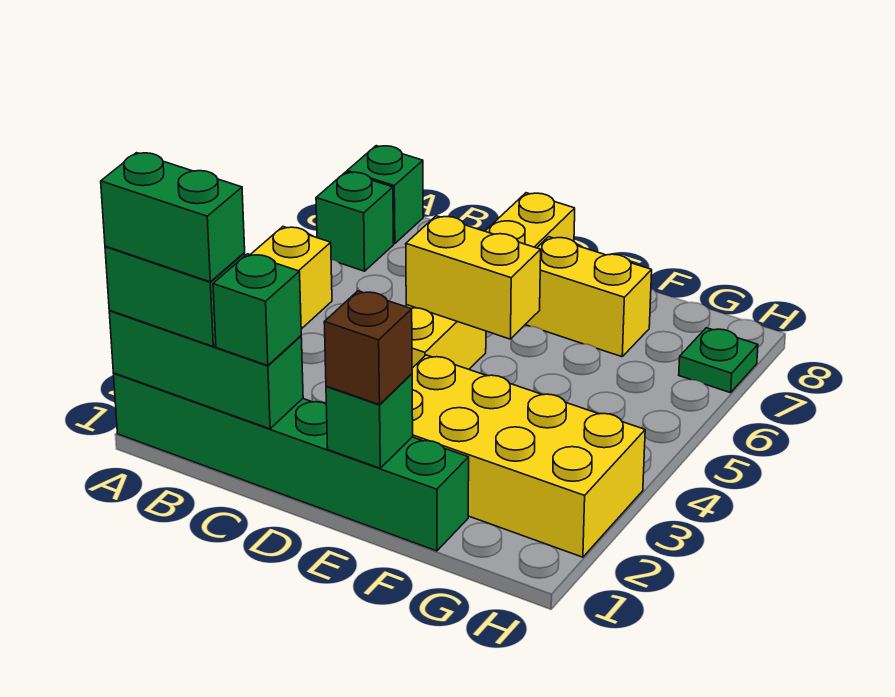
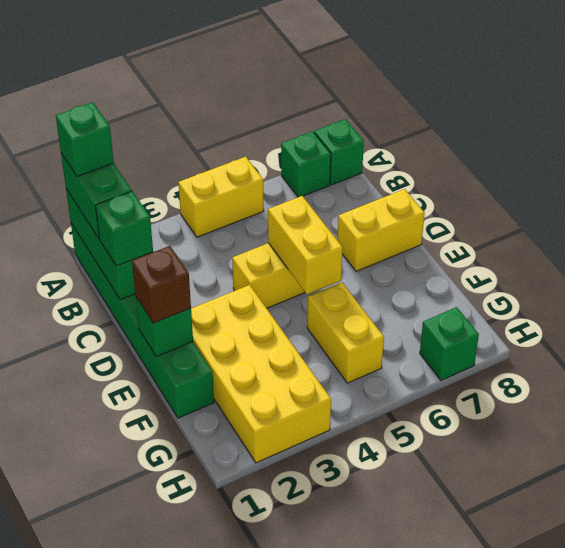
green brick A1:B1 level 4 -> green brick A1 level 4
yellow brick E7:F7 level 1 -> yellow brick F5:G5 level 1
green plate H7 level 1 -> green brick H7 level 1

